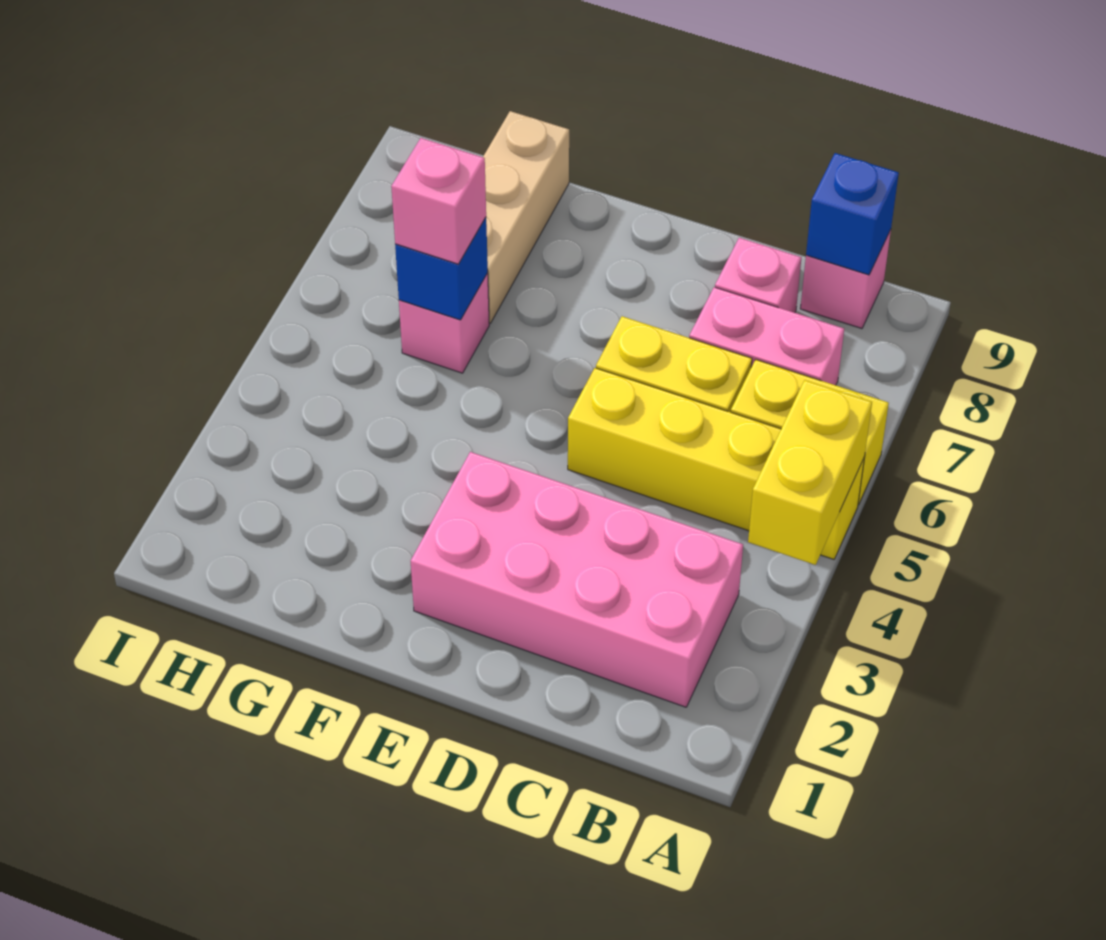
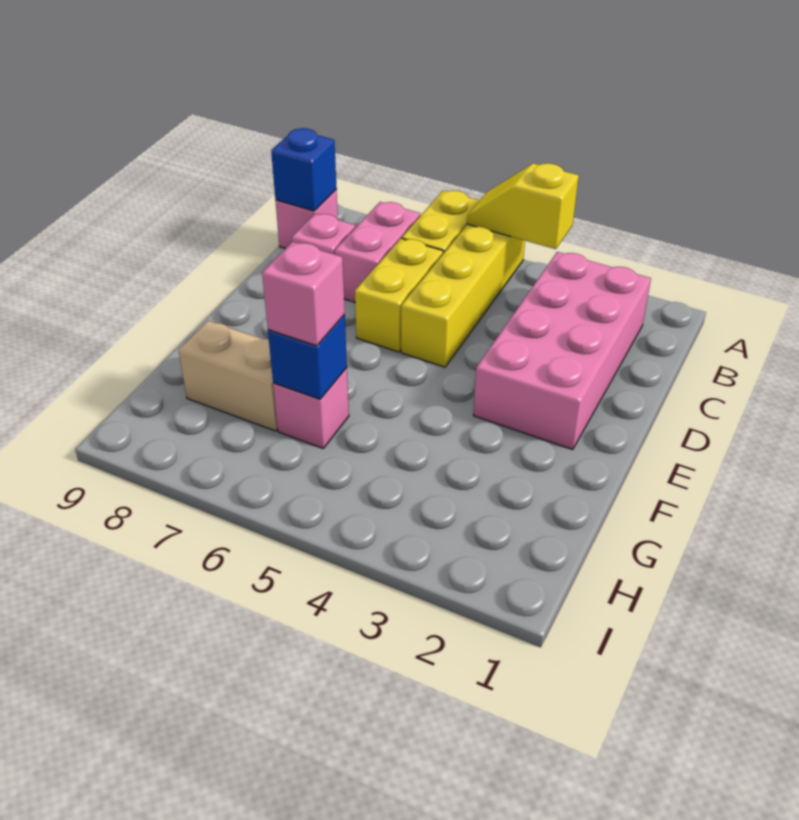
yellow brick A4:A5 level 2 -> yellow slope A4:A5 level 2 top 4
tan brick G7:G9 level 1 -> tan brick G7:G8 level 1

